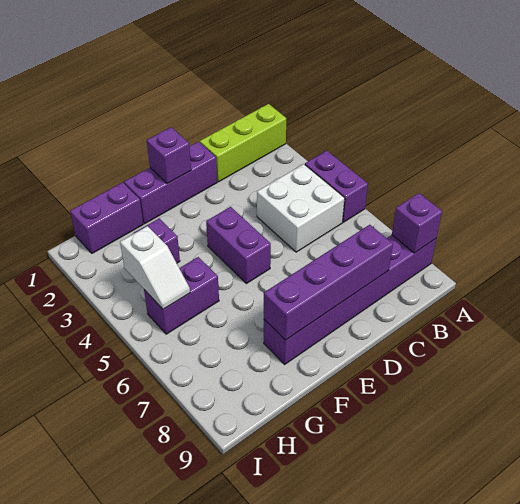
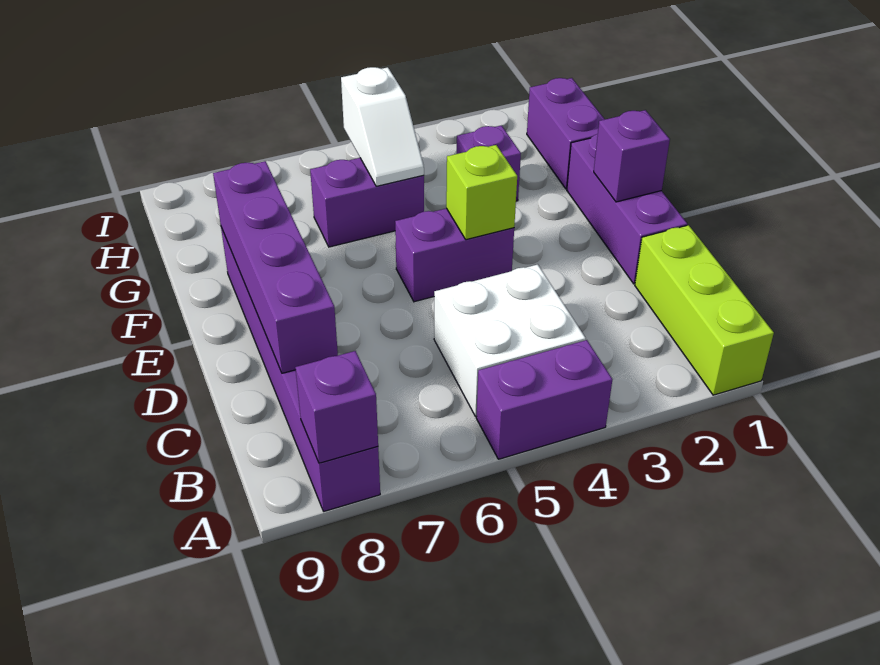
none -> lime brick E4 level 2
purple brick G5:H5 level 1 -> purple brick G5:G6 level 1
white slope H4:H5 level 2 top 4 -> white slope G5:H5 level 2 top H

